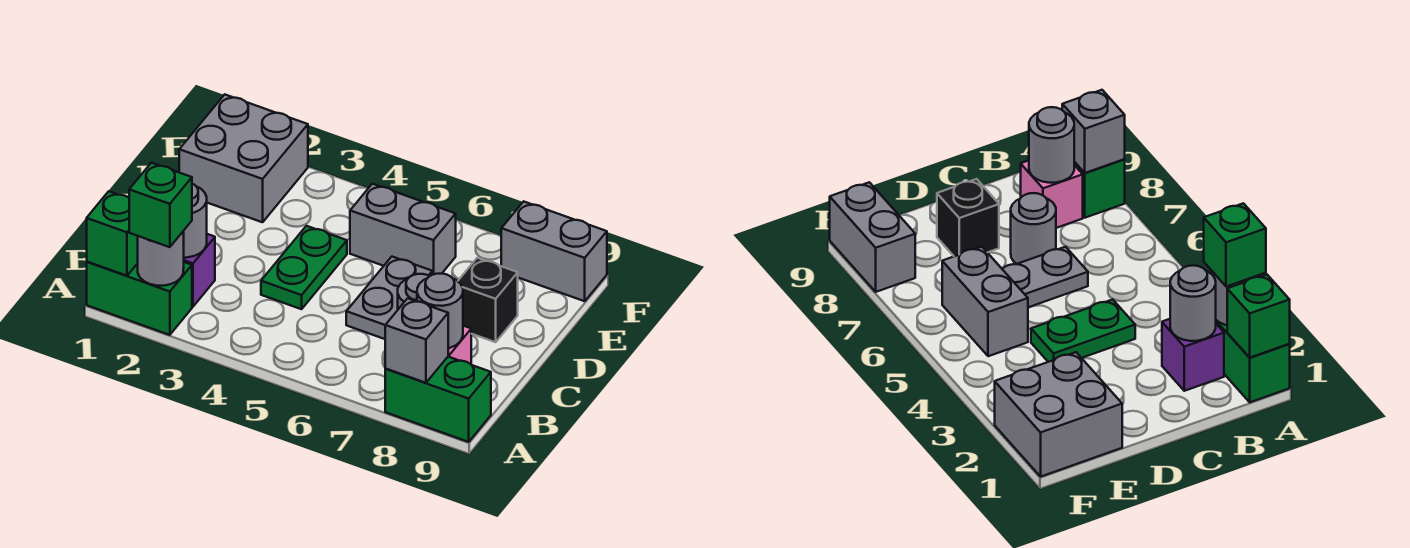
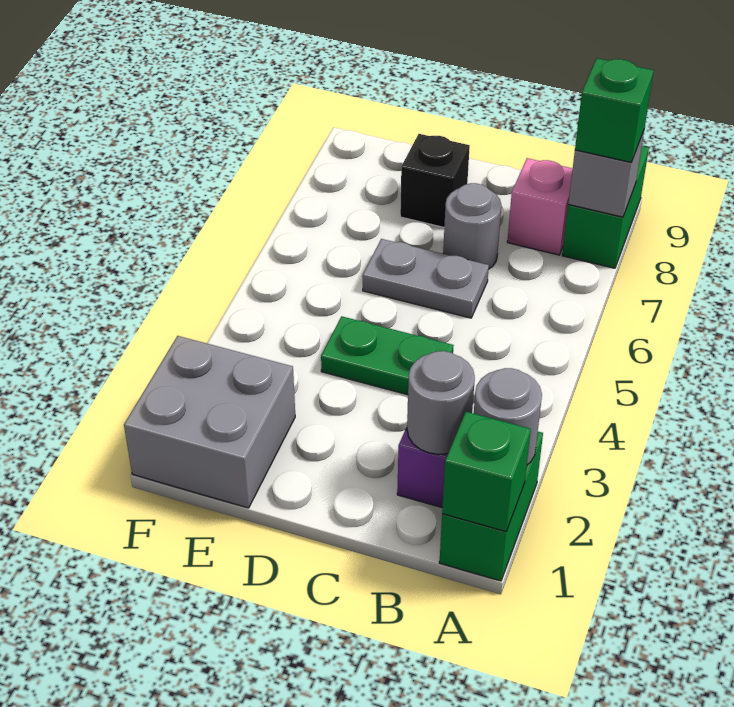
green brick A2 level 3 -> green brick A8 level 3
grey round brick B8 level 2 -> none
grey brick E5:E6 level 1 -> none
grey brick F8:F9 level 1 -> none

